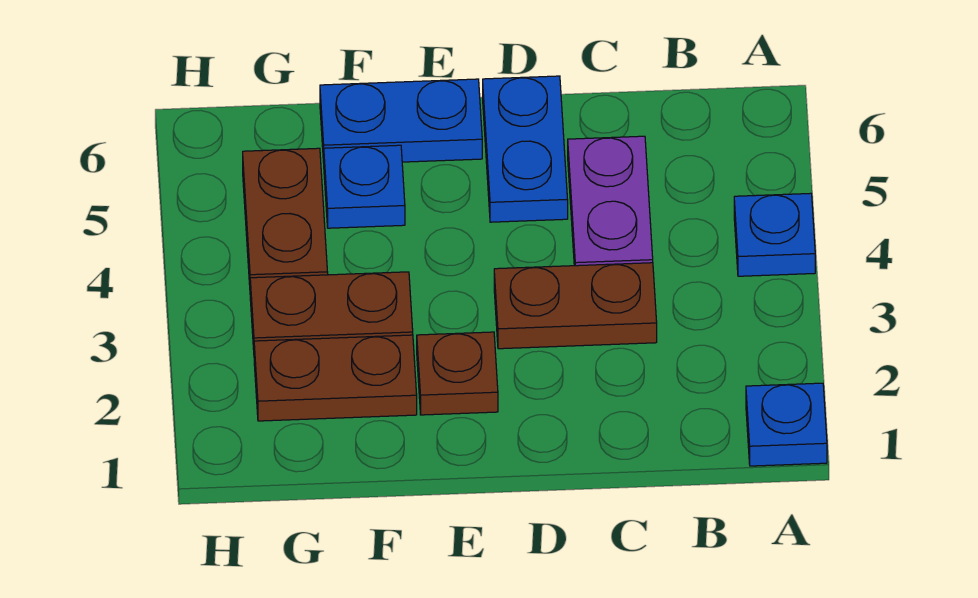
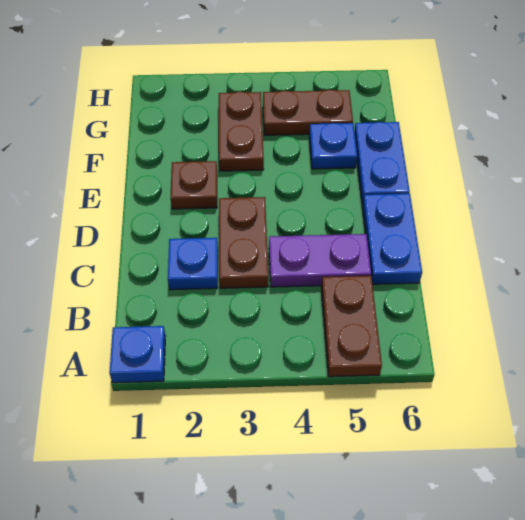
blue plate A4 level 1 -> blue plate C2 level 1
blue plate D5:D6 level 1 -> blue plate C6:D6 level 1
brown plate F2:G2 level 1 -> brown plate A5:B5 level 1

